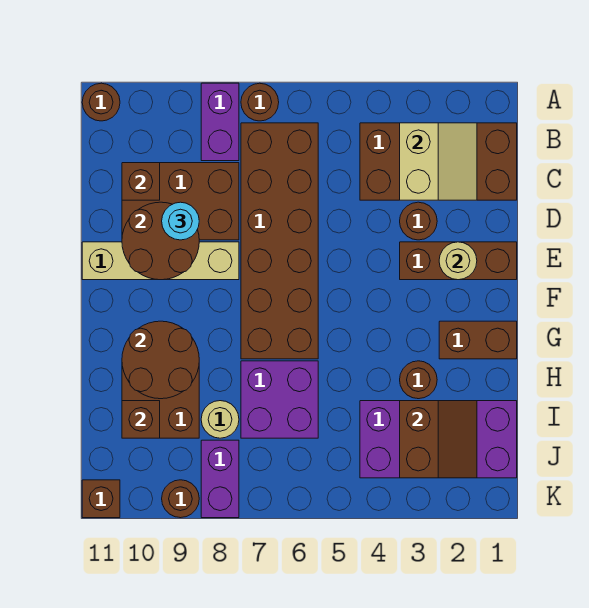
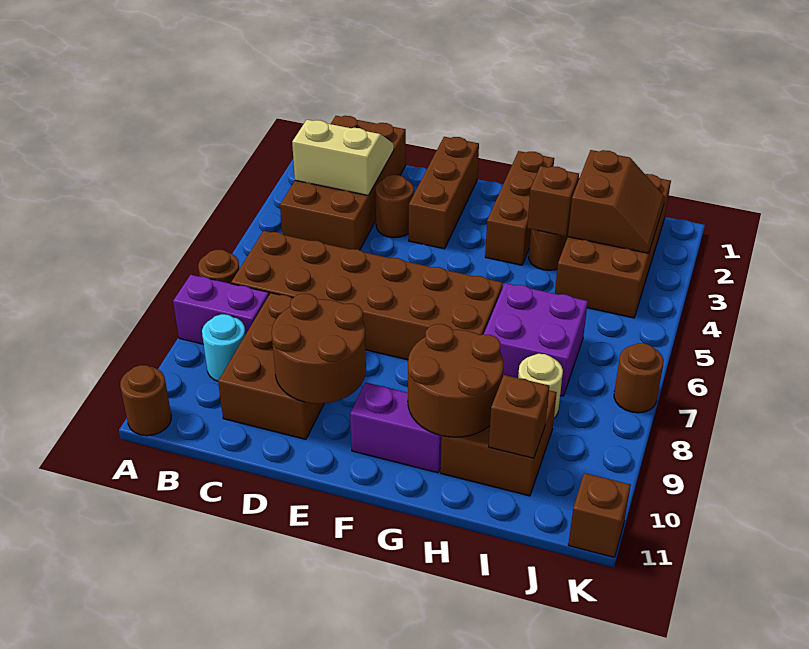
brown brick C10 level 2 -> brown brick H3 level 2
cyan round brick D9 level 3 -> cyan round brick B9 level 1
tan round brick E2 level 2 -> none
tan brick E8:E11 level 1 -> none
brown brick G1:G2 level 1 -> brown brick G1:G3 level 1
purple brick I1:J4 level 1 -> brown brick I1:J4 level 1
brown slope I2:J3 level 2 top 3 -> brown slope I2:J3 level 2 top I
purple brick J8:K8 level 1 -> purple brick F10:G10 level 1
brown round brick K9 level 1 -> brown round brick K7 level 1

